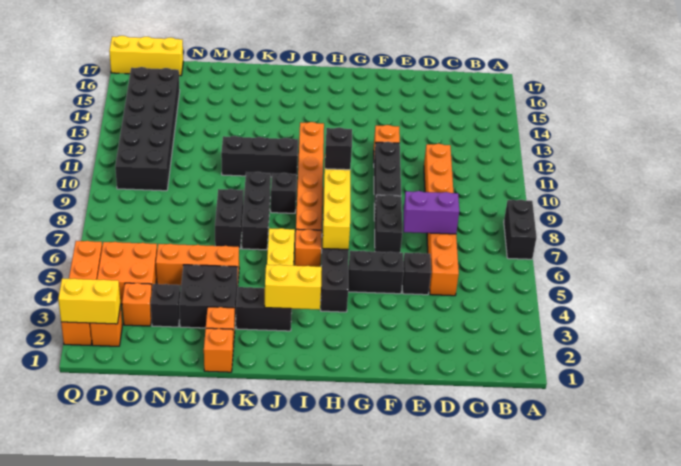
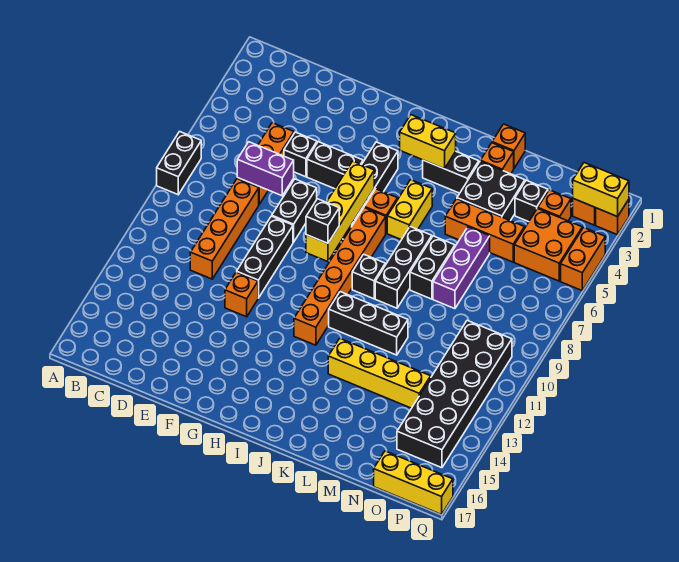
none -> yellow brick K13:N13 level 1
none -> purple brick M6:M8 level 1

